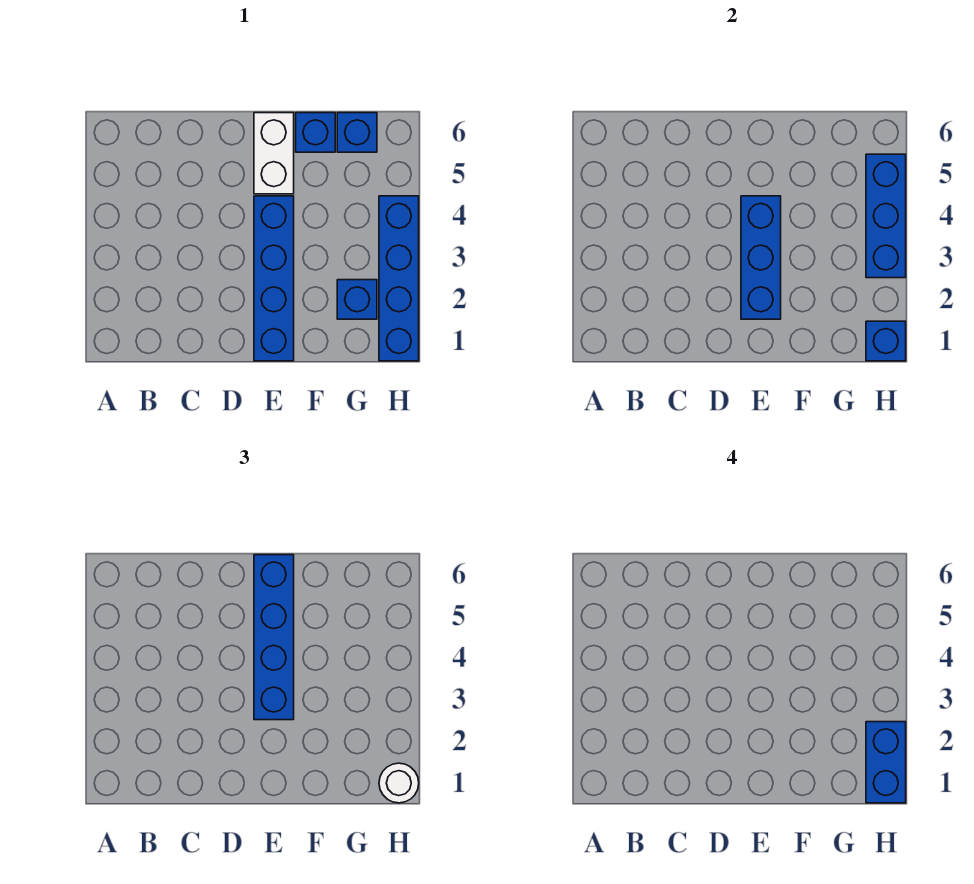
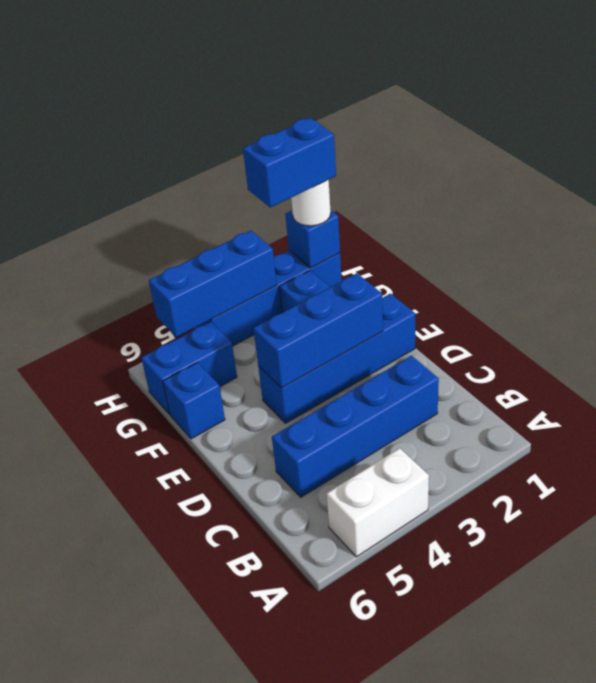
blue brick E3:E6 level 3 -> blue brick C2:C5 level 1
white brick E5:E6 level 1 -> white brick A4:A5 level 1
blue brick G6 level 1 -> blue brick G5:G6 level 1

